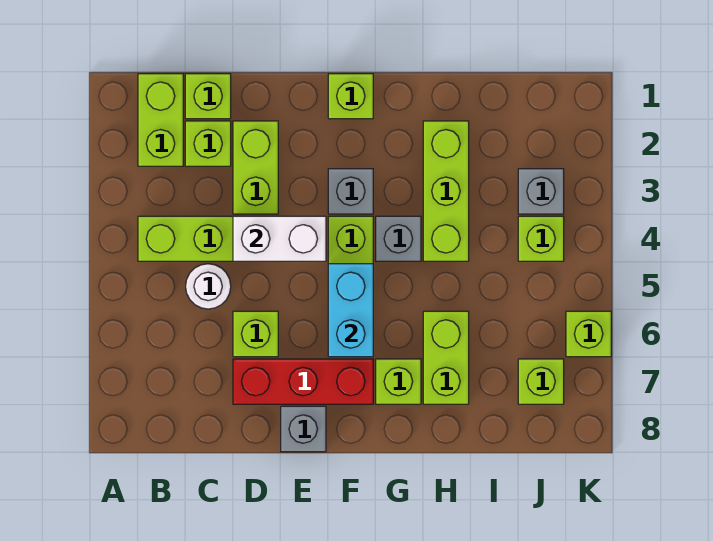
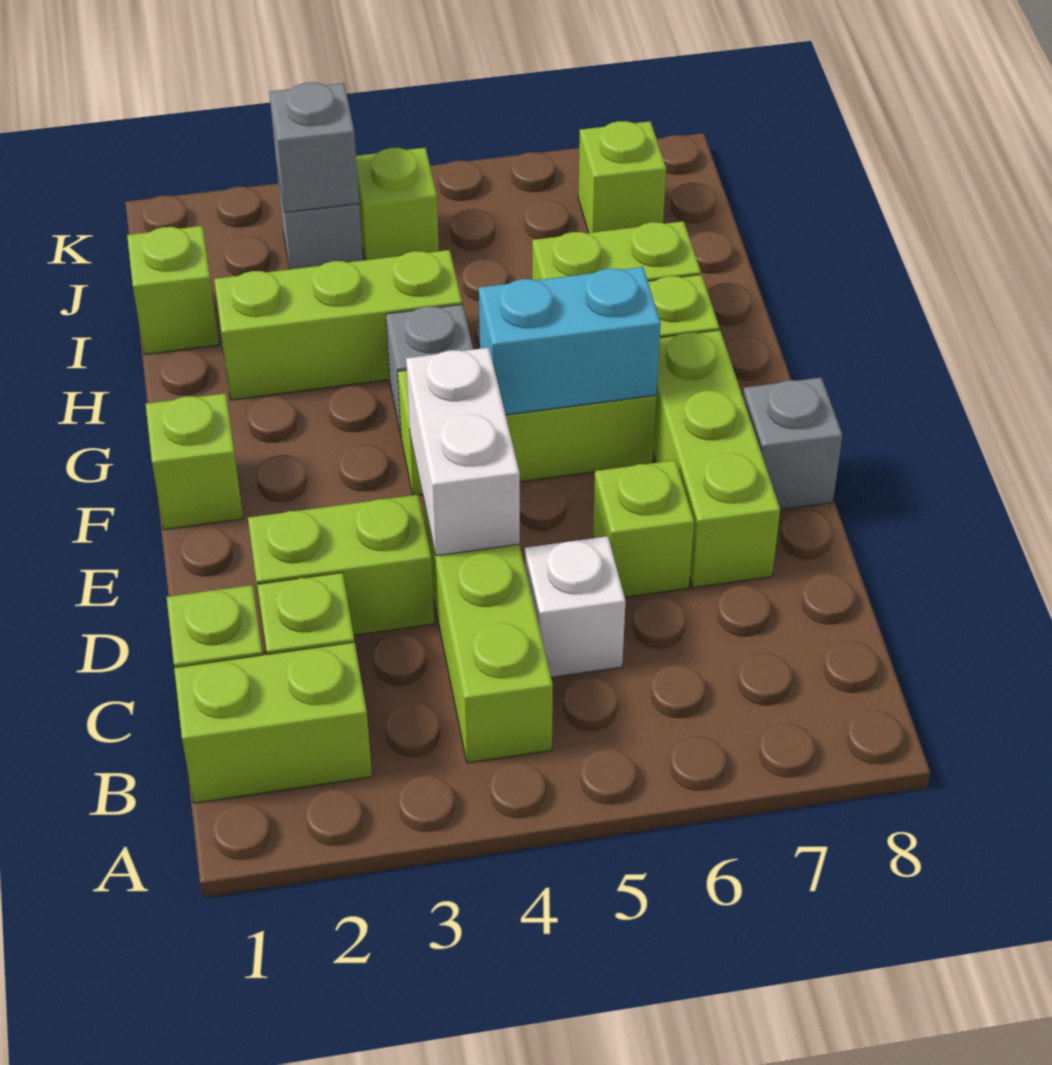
white round brick C5 level 1 -> white brick C5 level 1
red brick D7:F7 level 1 -> lime brick D7:F7 level 1
grey brick F3 level 1 -> grey brick J3 level 2
lime brick K6 level 1 -> lime brick I1 level 1

